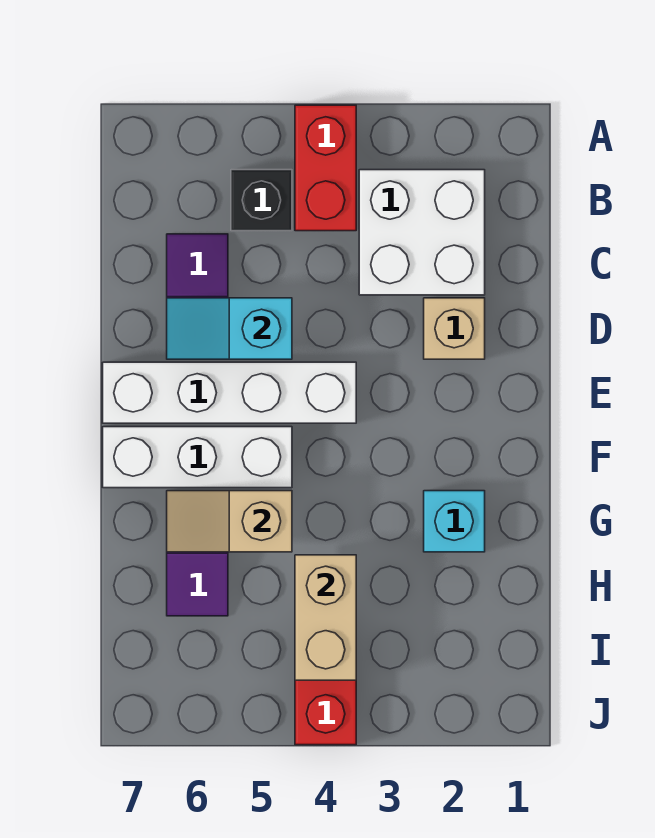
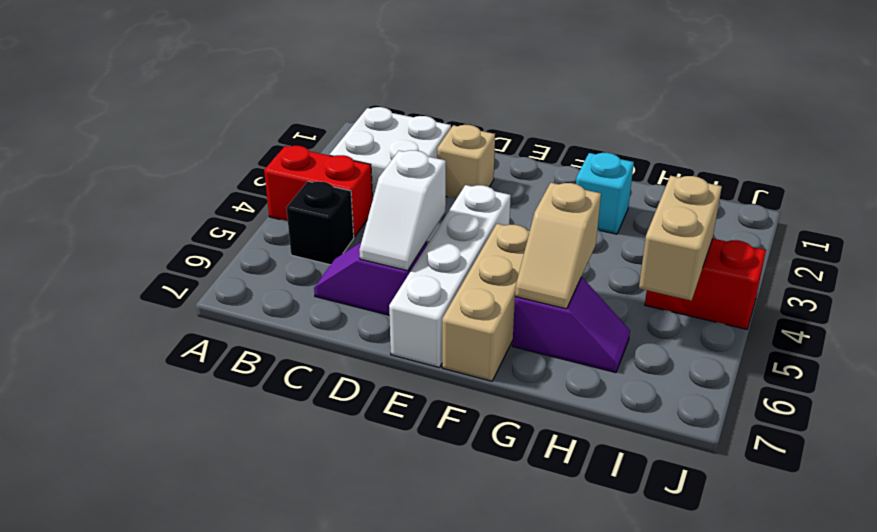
cyan slope D5:D6 level 2 top 5 -> white slope D5:D6 level 2 top 5
white brick F5:F7 level 1 -> tan brick F5:F7 level 1
tan brick H4:I4 level 2 -> tan brick I4:I5 level 2

